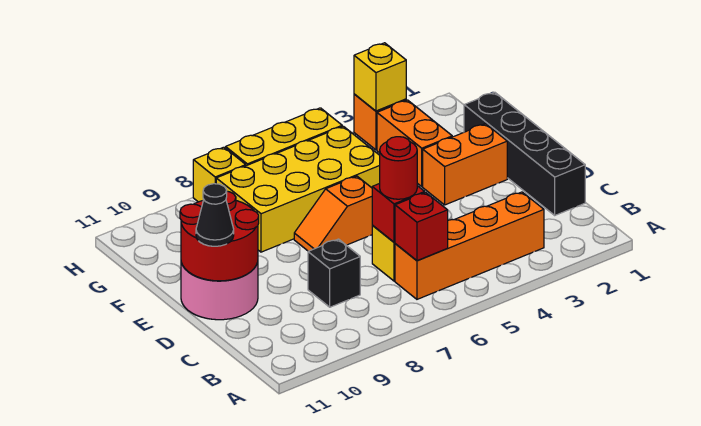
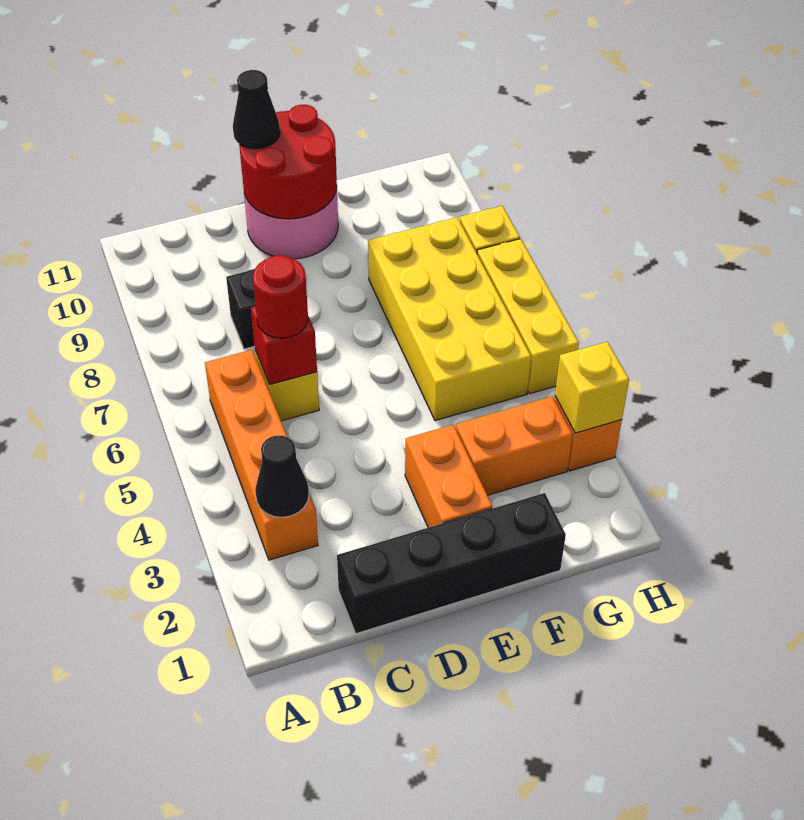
none -> black cone B3 level 2
red brick B6 level 2 -> none
orange slope E6:E7 level 1 top 6 -> none

